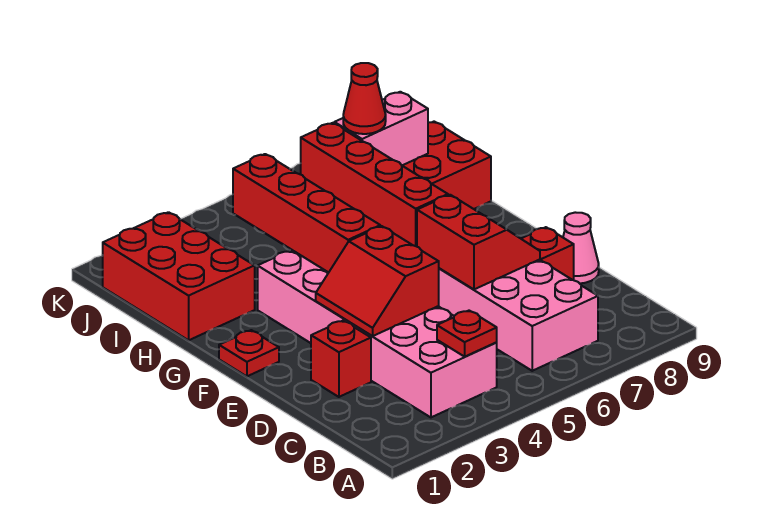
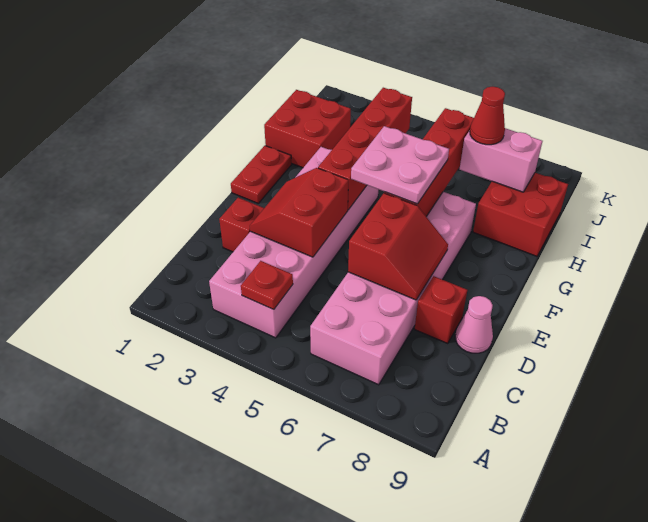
red plate F1 level 1 -> red plate F1:G1 level 1
none -> pink plate F5:G6 level 3
red brick H1:J2 level 1 -> red brick H1:I2 level 1

